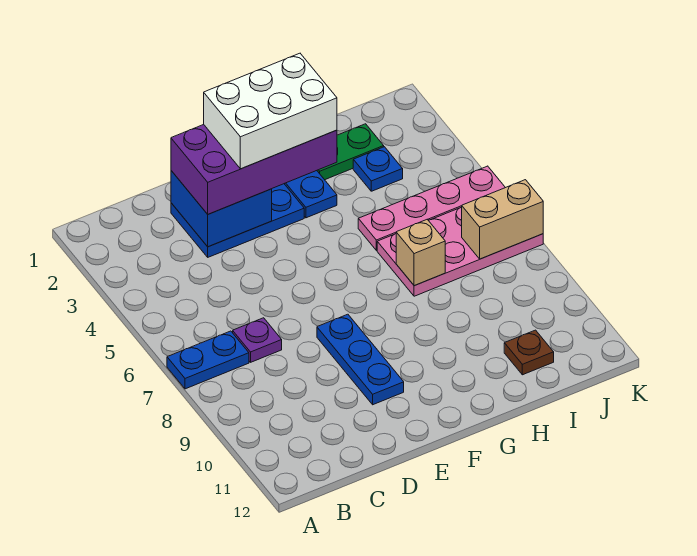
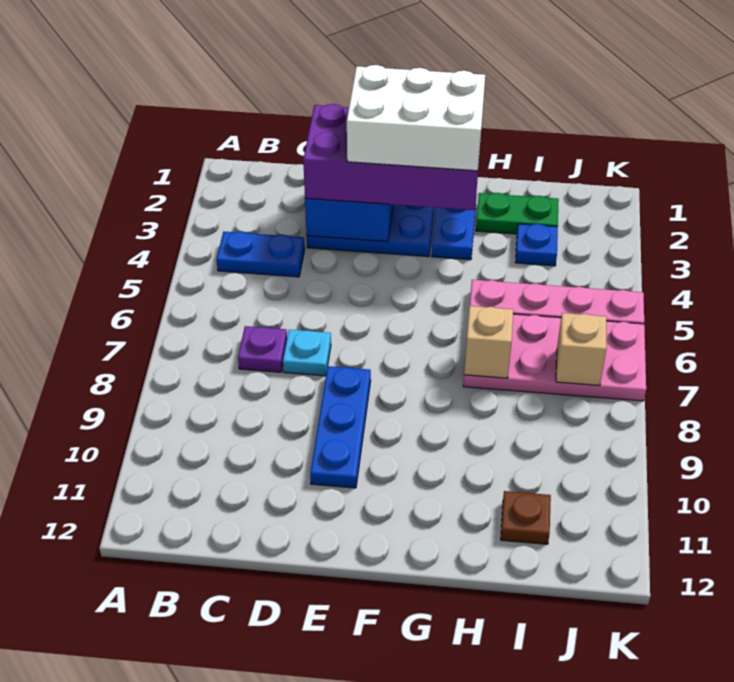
blue plate A7:B7 level 1 -> blue plate B4:C4 level 1
none -> cyan plate D7 level 1
tan brick J7:K7 level 2 -> tan brick J7 level 2

